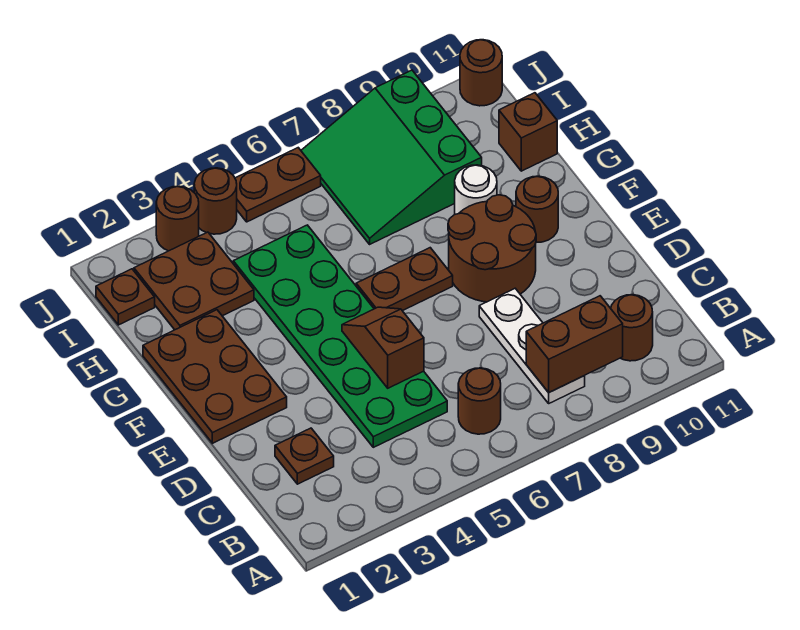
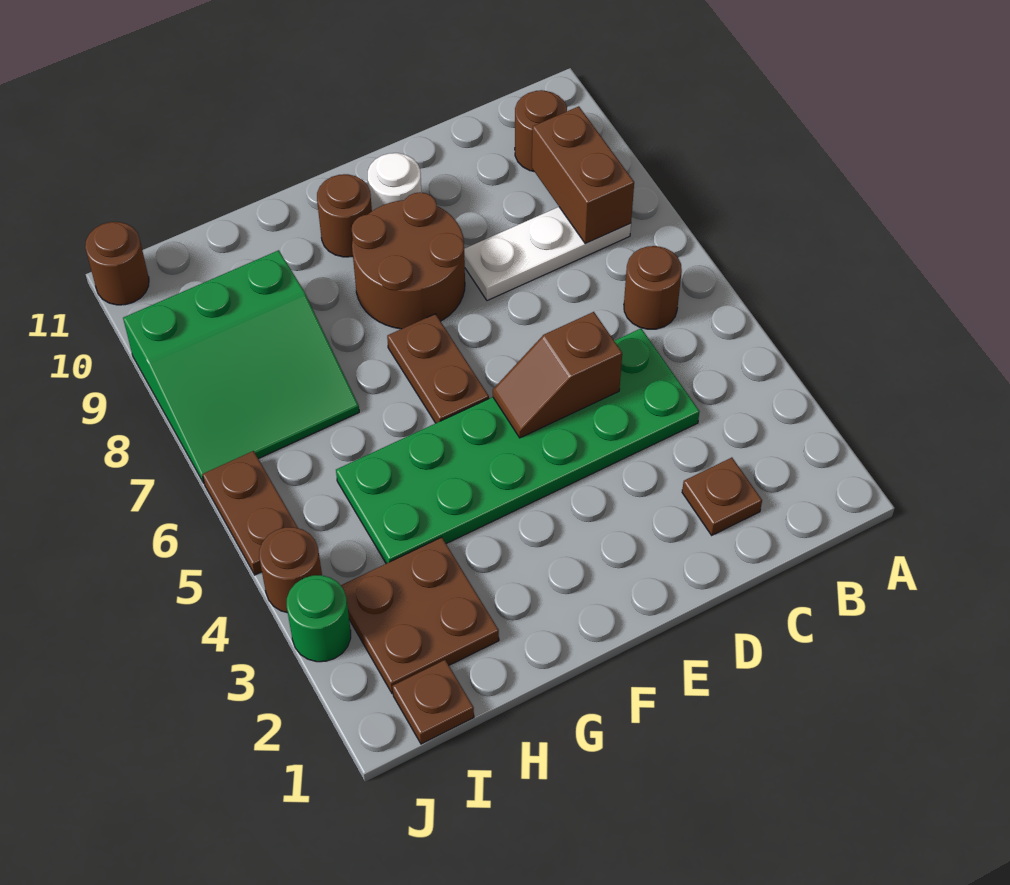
brown plate E1:G2 level 1 -> none
white round brick G9 level 1 -> white round brick E10 level 1
brown brick H11 level 1 -> none
brown round brick J3 level 1 -> green round brick J3 level 1

